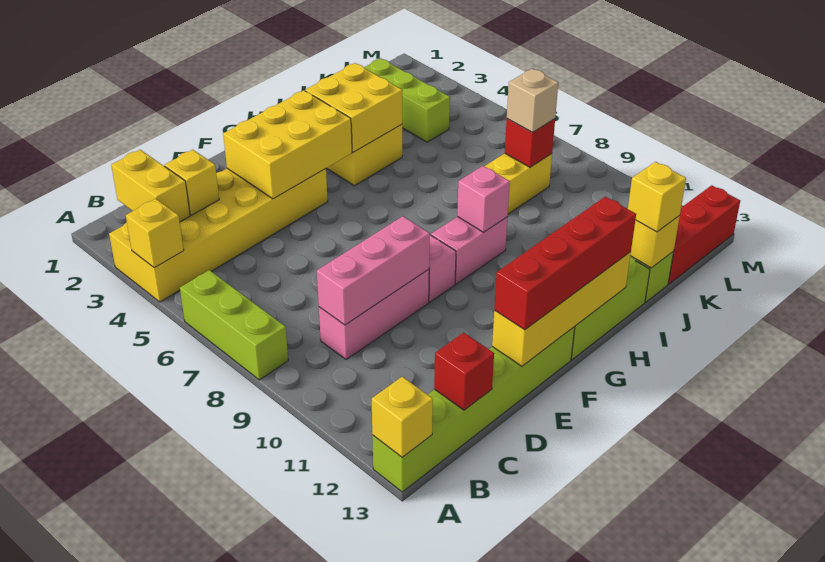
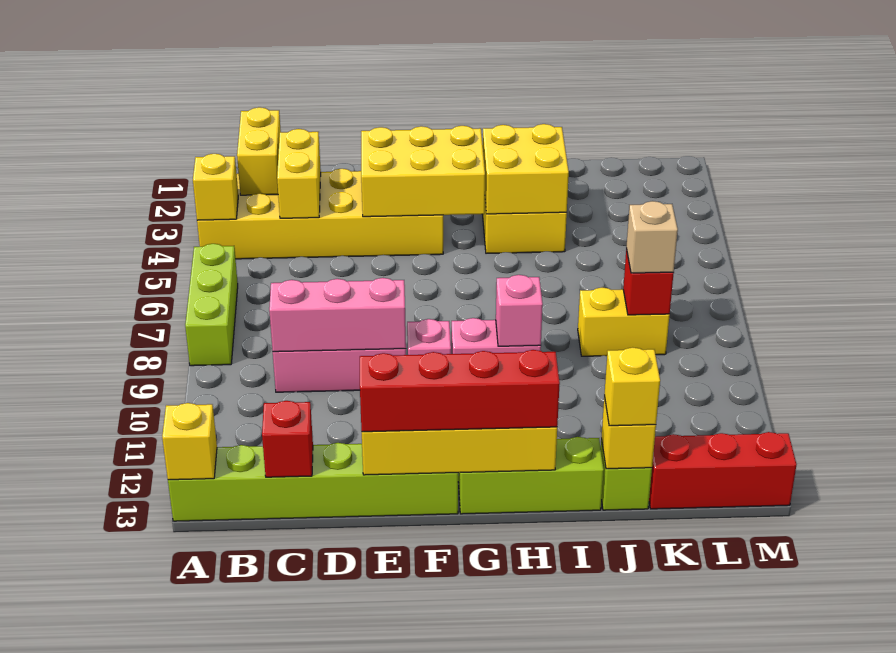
yellow brick C3 level 2 -> yellow brick C3:C4 level 2
lime brick K2:K4 level 1 -> none

